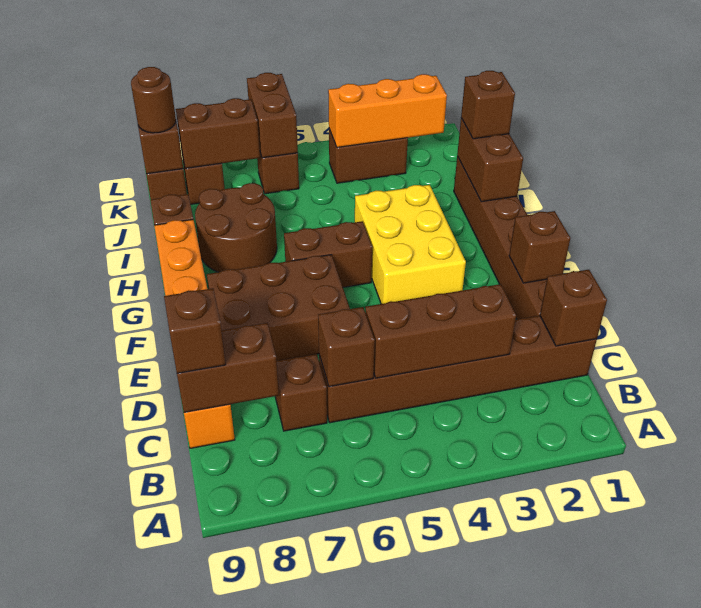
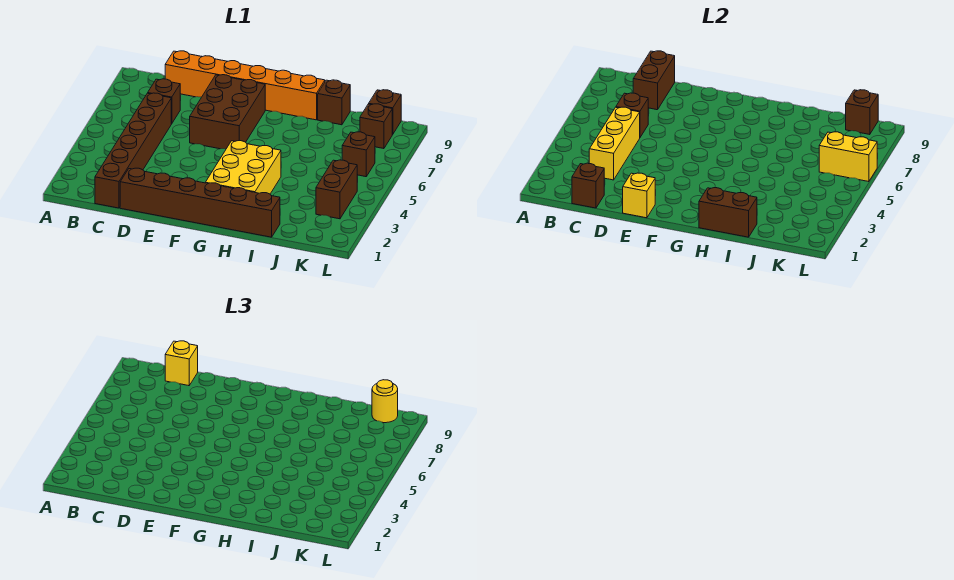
brown brick C3:C5 level 2 -> yellow brick C3:C5 level 2
brown brick C9 level 3 -> yellow brick C9 level 3
brown brick E1 level 2 -> yellow brick E1 level 2
yellow brick F3:H4 level 1 -> yellow brick G2:H4 level 1
brown brick G5:G6 level 1 -> none
brown round brick H7:I8 level 1 -> none
brown brick I1 level 3 -> none
orange brick K2:K4 level 2 -> none
brown brick K6:L6 level 2 -> yellow brick K6:L6 level 2
brown brick K7:K8 level 2 -> none
brown round brick K9 level 3 -> yellow round brick K9 level 3

